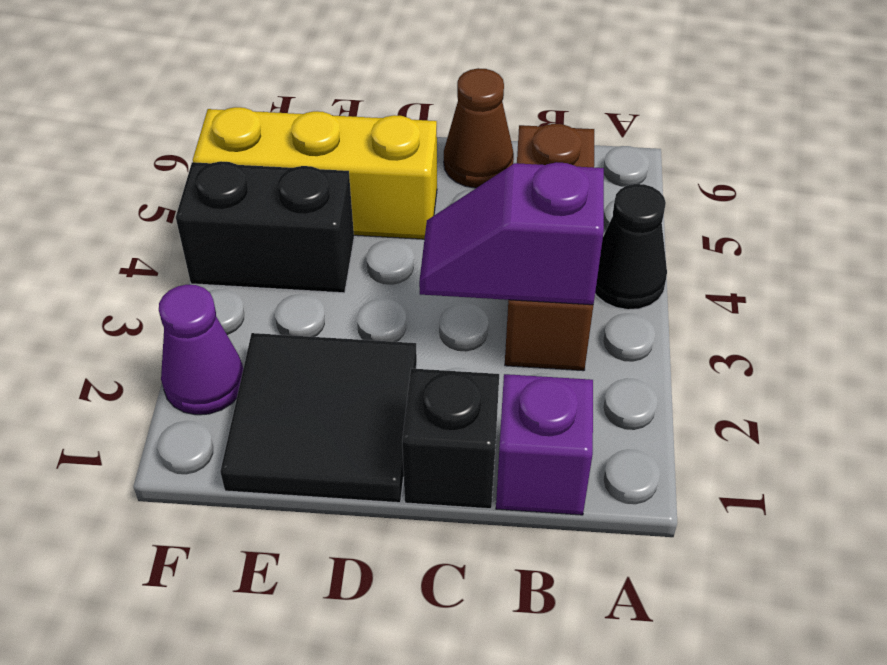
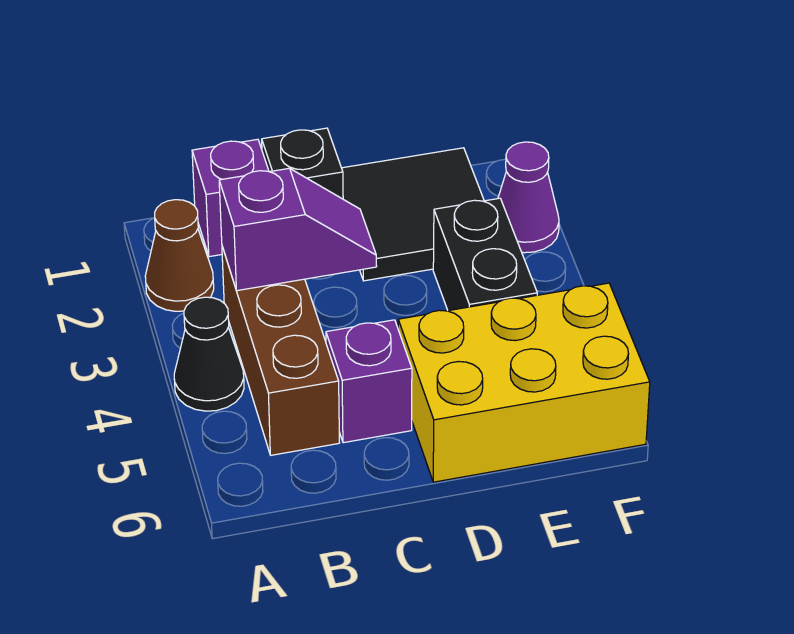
none -> purple brick C5 level 1
brown cone C6 level 1 -> brown cone A2 level 1
yellow brick D5:F5 level 1 -> yellow brick D5:F6 level 1
black brick E4:F4 level 1 -> black brick E3:E4 level 1

